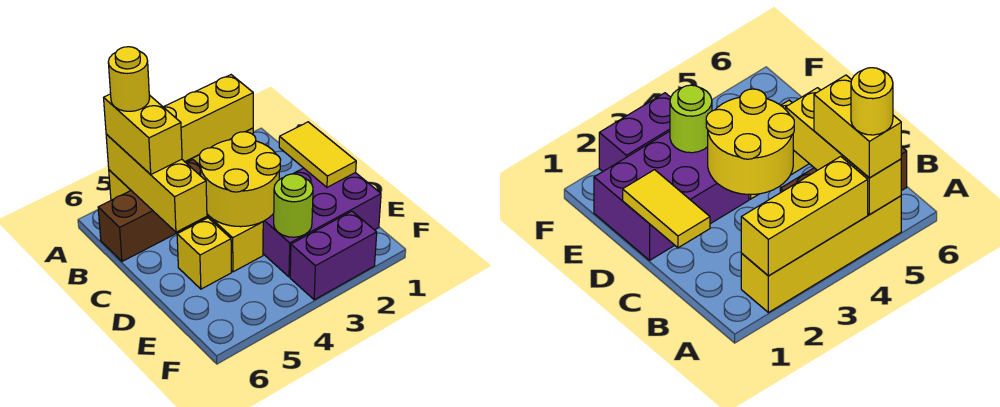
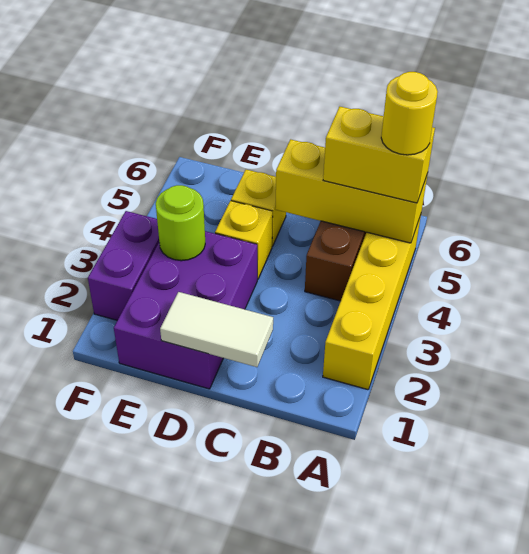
yellow brick A2:A4 level 2 -> none
yellow tile C1:D1 level 2 -> white tile C1:D1 level 2
yellow round brick C3:D4 level 2 -> none

